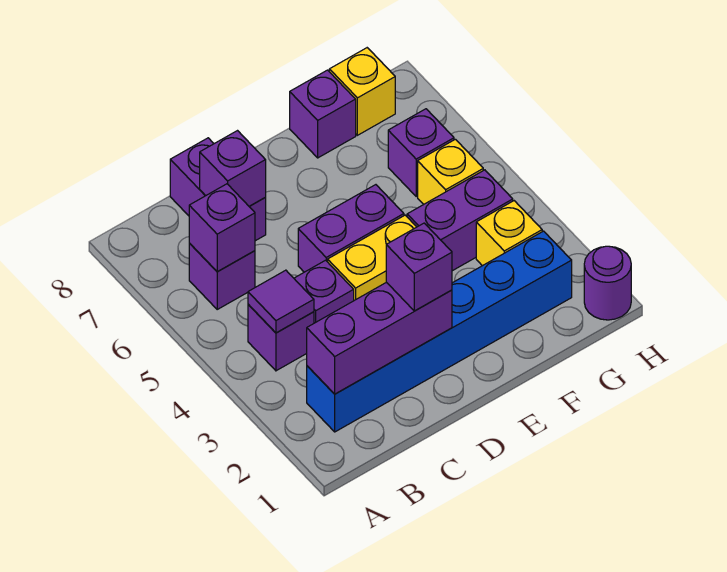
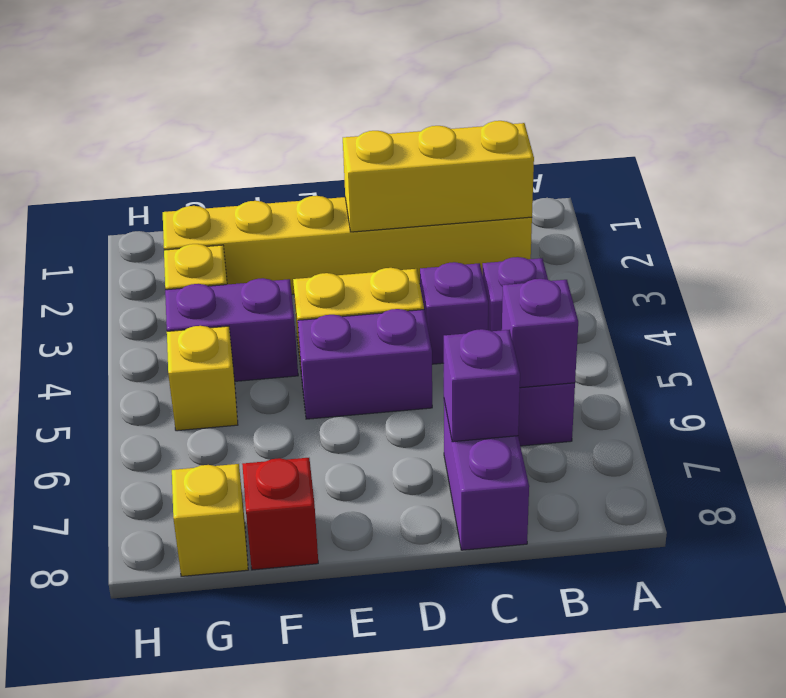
blue brick B2:G2 level 1 -> yellow brick B2:G2 level 1
purple brick B2:D2 level 2 -> yellow brick B2:D2 level 2
purple tile B4 level 2 -> none
purple brick D2 level 3 -> none
purple brick F8 level 1 -> red brick F8 level 1
purple brick G6 level 1 -> none
purple round brick H1 level 1 -> none

